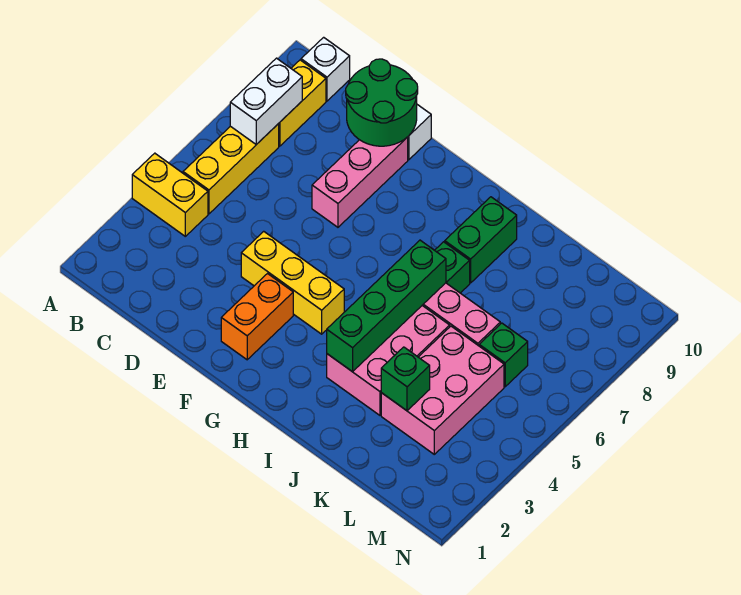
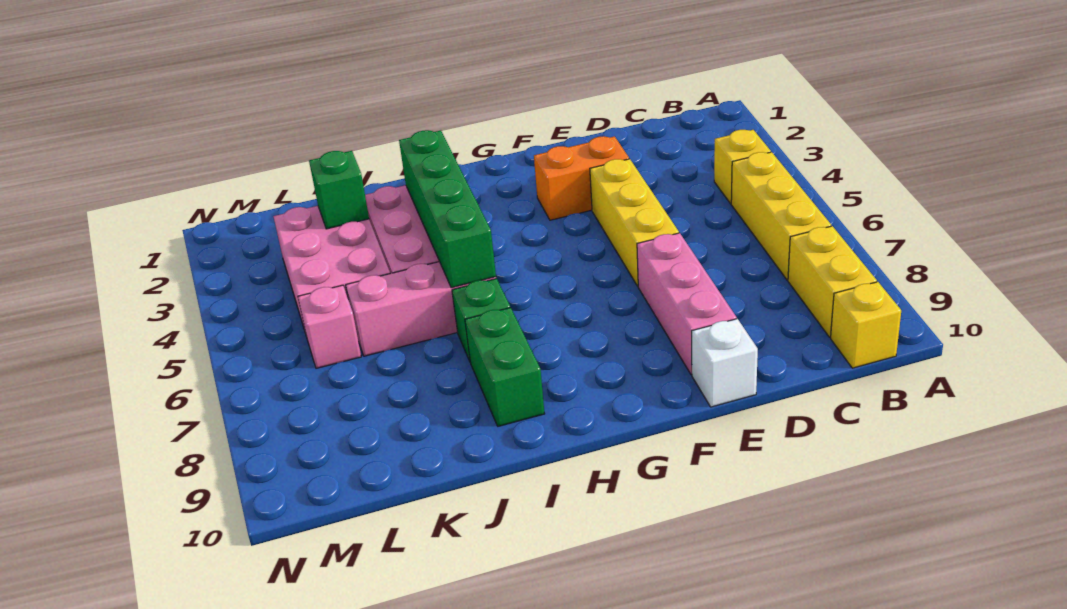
yellow brick A4:B4 level 1 -> yellow brick B4 level 1
white brick B7:B8 level 2 -> none
white brick B10 level 1 -> yellow brick B10 level 1
green round brick D9:E10 level 2 -> none
yellow brick E4:G4 level 1 -> yellow brick E4:E6 level 1
orange brick F2:F3 level 1 -> orange brick E3:F3 level 1
green brick L6 level 1 -> pink brick L6 level 1

